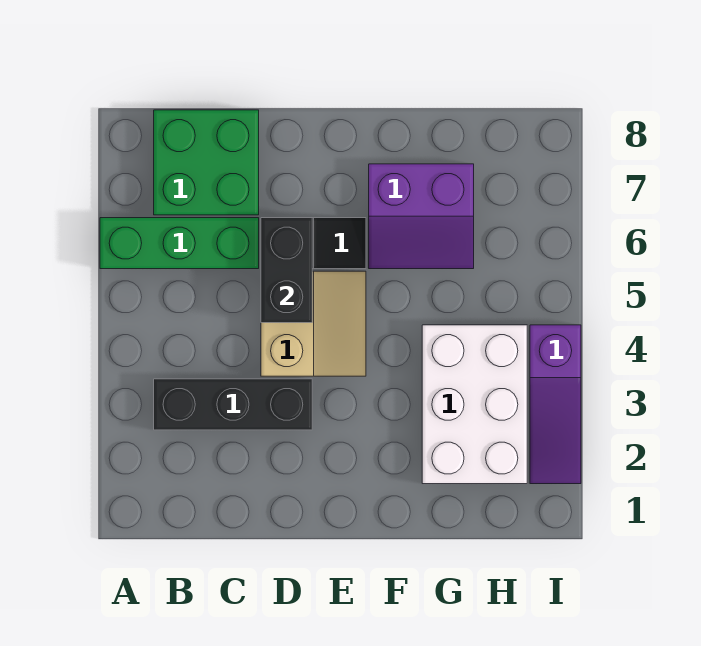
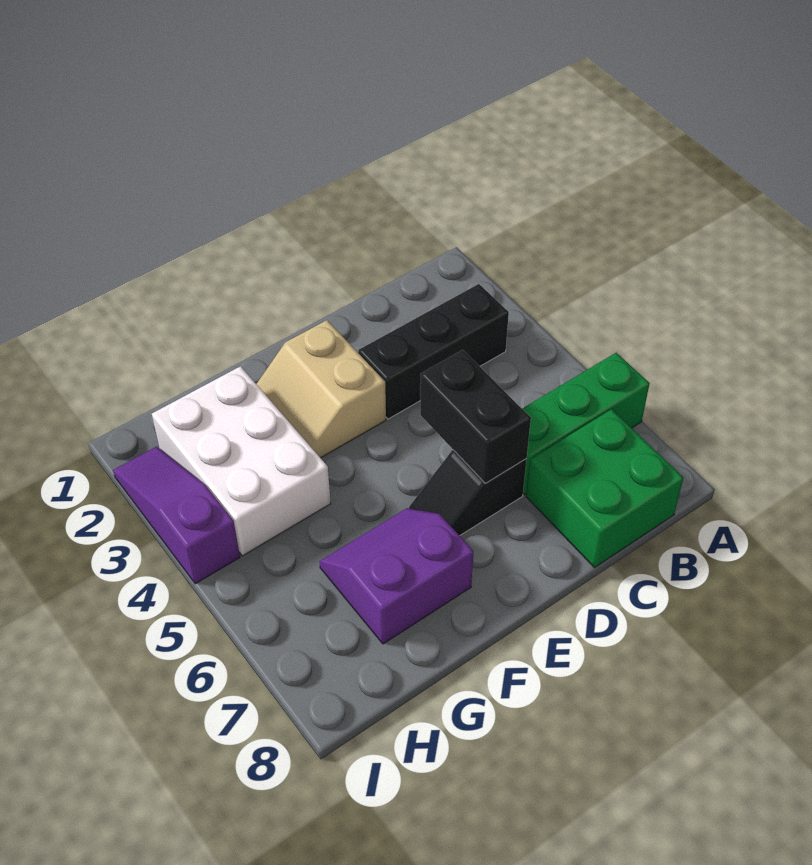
tan slope D4:E5 level 1 top D -> tan slope E2:F3 level 1 top E

